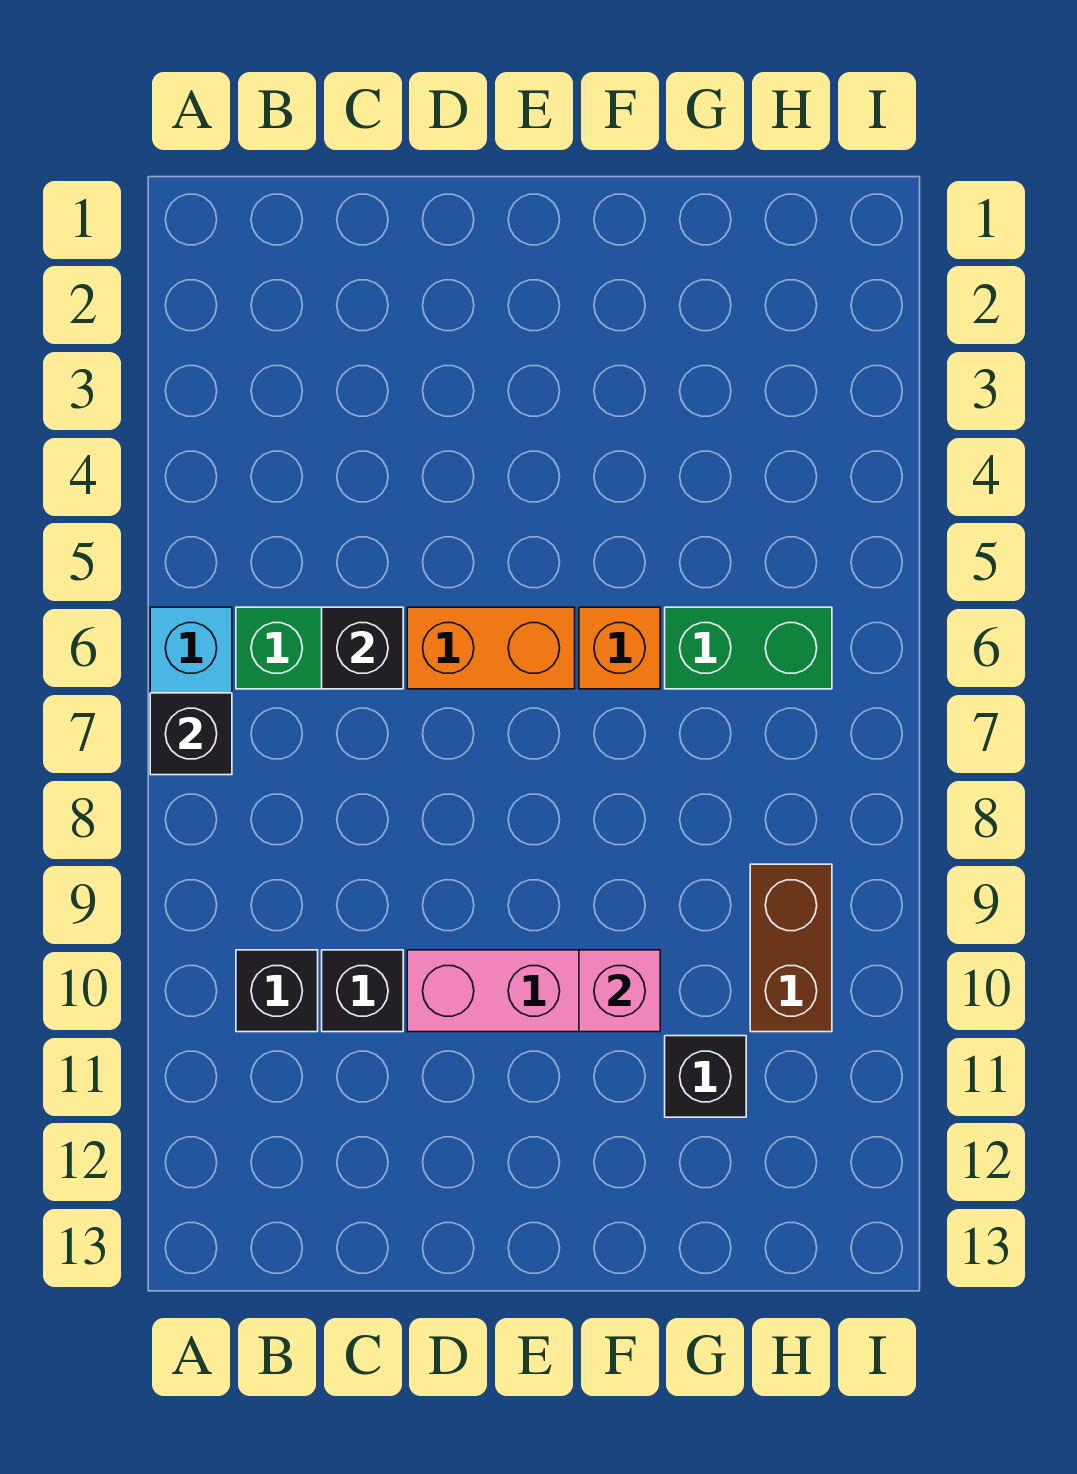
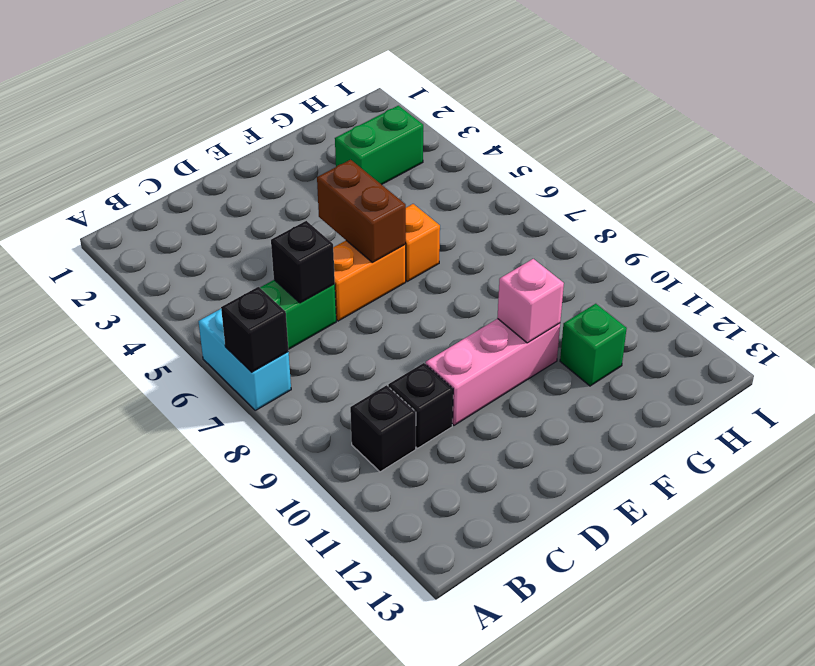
green brick G6:H6 level 1 -> green brick G3:H3 level 1
black brick G11 level 1 -> green brick G11 level 1
brown brick H9:H10 level 1 -> brown brick E5:E6 level 2

